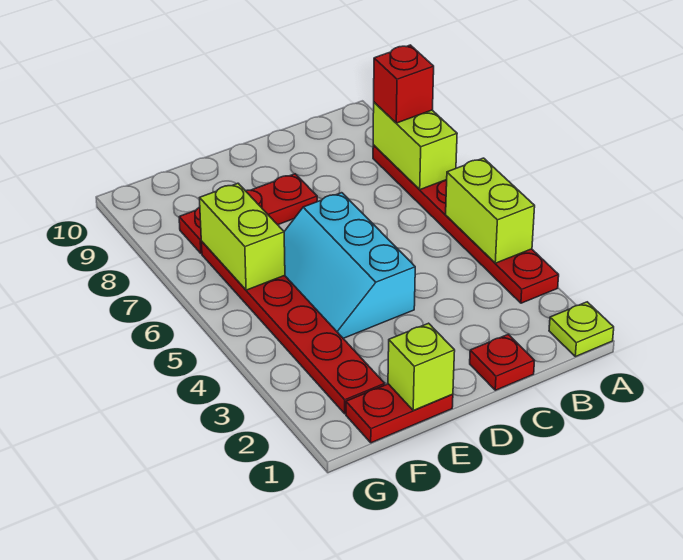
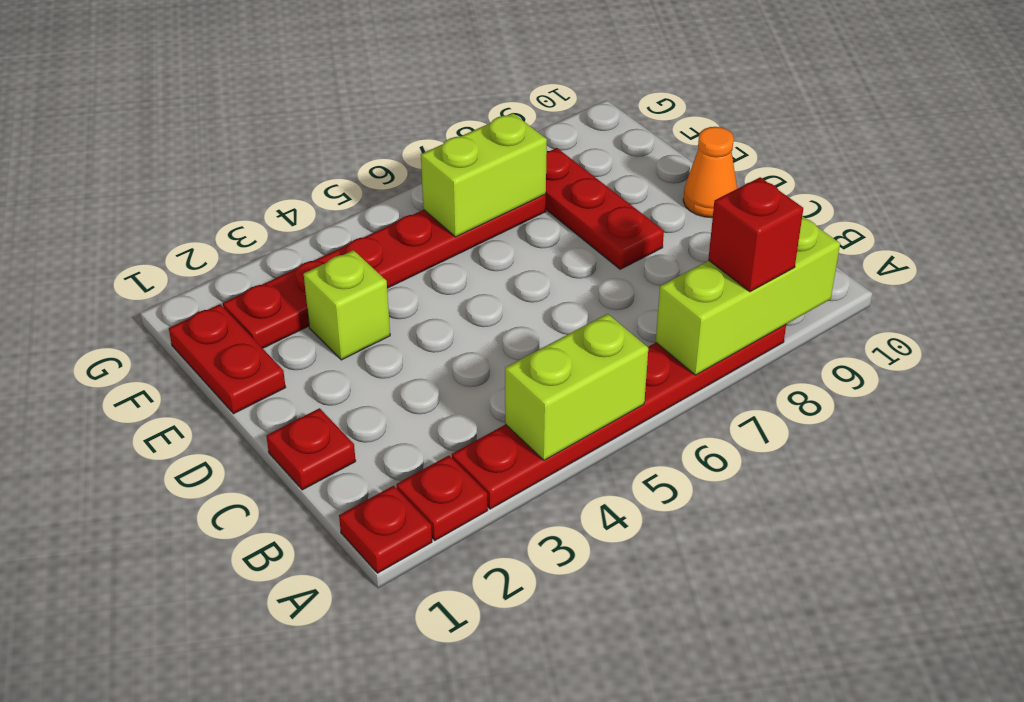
lime plate A1 level 1 -> red plate A1 level 1
none -> red plate A2 level 1
lime brick A7:A8 level 2 -> lime brick A7:A9 level 2
cyan slope D4:E6 level 1 top D -> none
none -> orange cone D10 level 1
lime brick E1 level 2 -> lime brick E3 level 1

